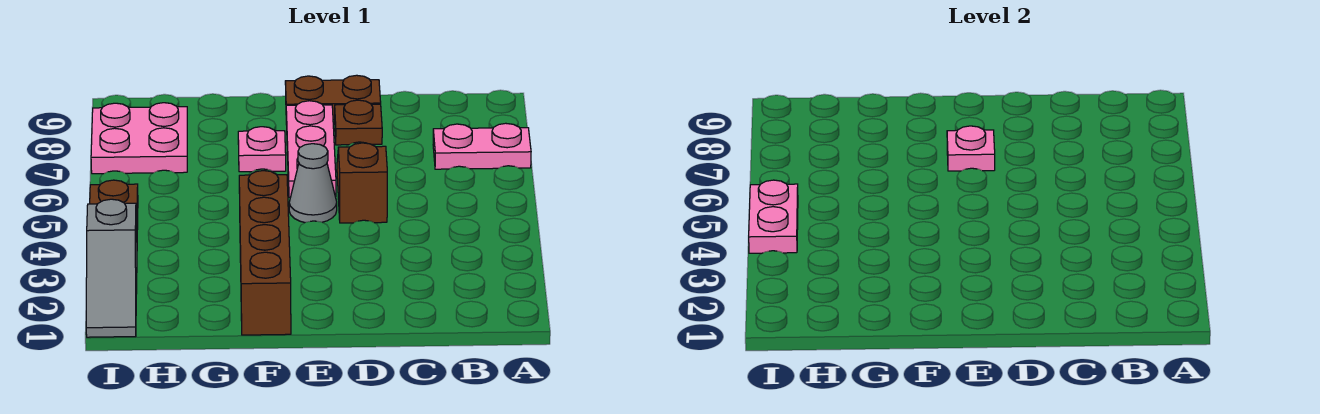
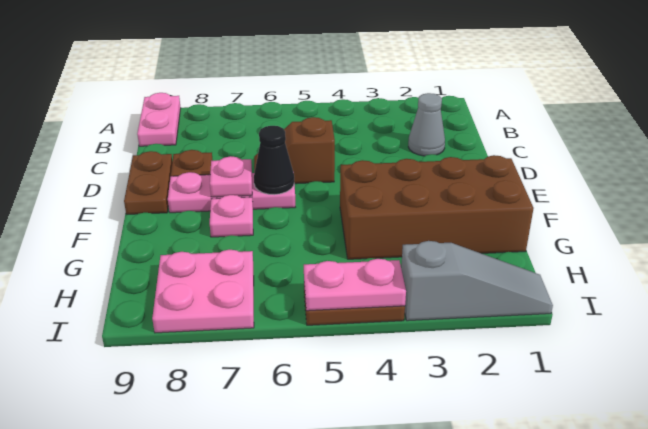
pink plate A7:B7 level 1 -> pink plate A9:B9 level 1
grey cone E5 level 1 -> grey cone C2 level 1
none -> black cone E6 level 2
brown brick F1:F4 level 1 -> brown brick F1:G4 level 1

